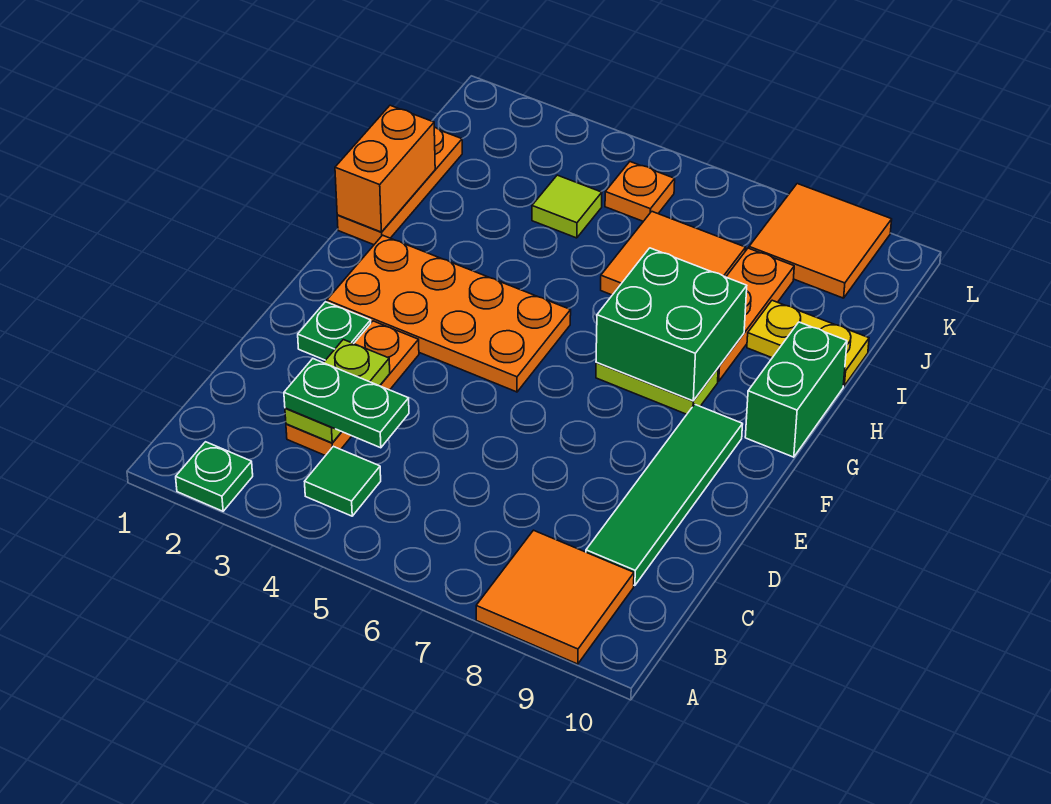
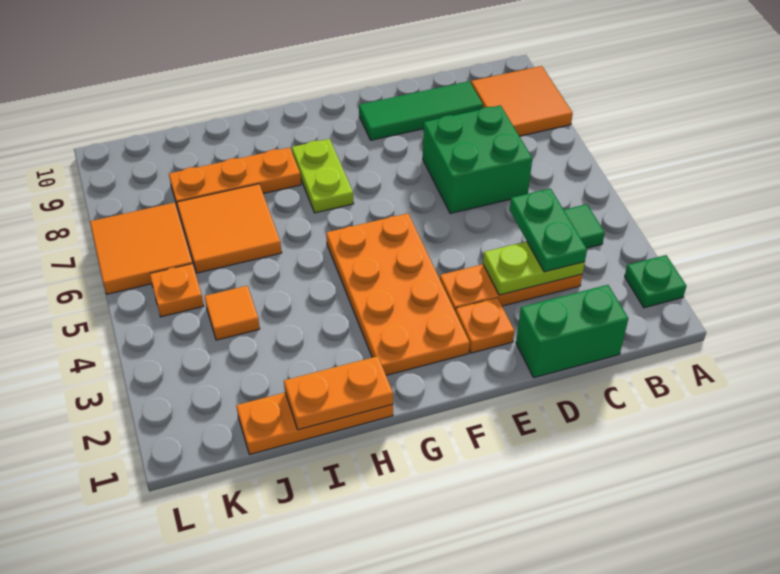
green tile C9:F9 level 1 -> green tile C9:E9 level 1
green plate E2 level 1 -> orange plate E2 level 1
green brick G7:H8 level 2 -> green brick C6:D7 level 1
green brick G10:H10 level 1 -> green brick C1:D1 level 1
orange brick H1:I1 level 2 -> orange plate H1:I1 level 2
yellow plate I9:I10 level 1 -> none
lime tile J4 level 1 -> orange tile J4 level 1
orange tile K8:L9 level 1 -> orange tile K6:L7 level 1

